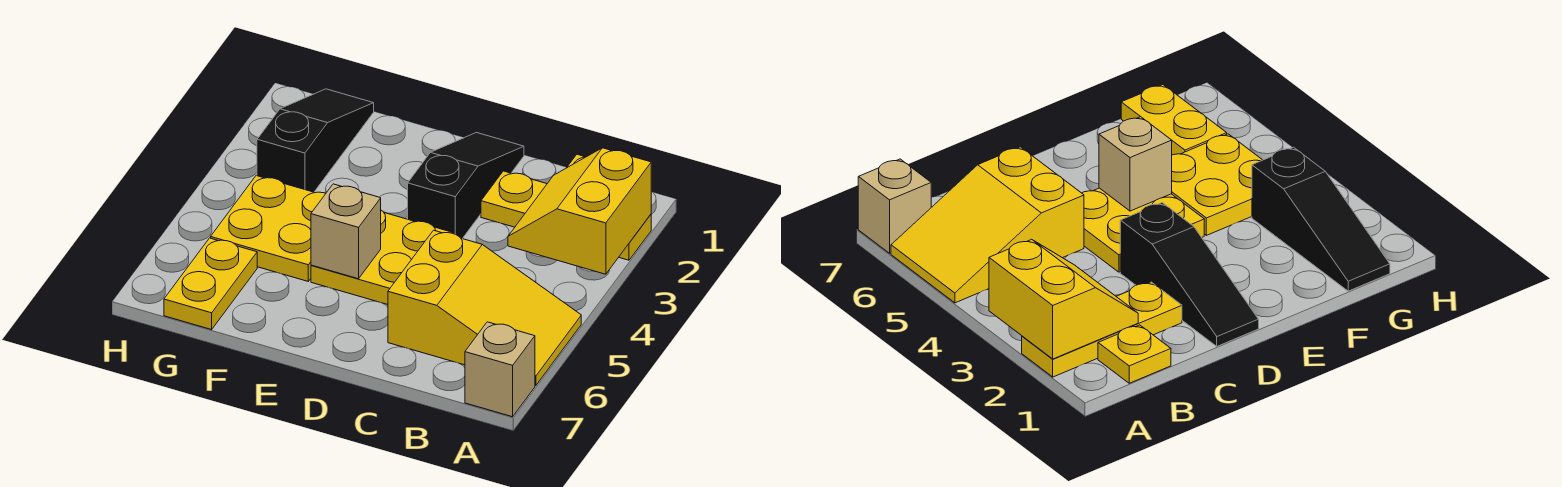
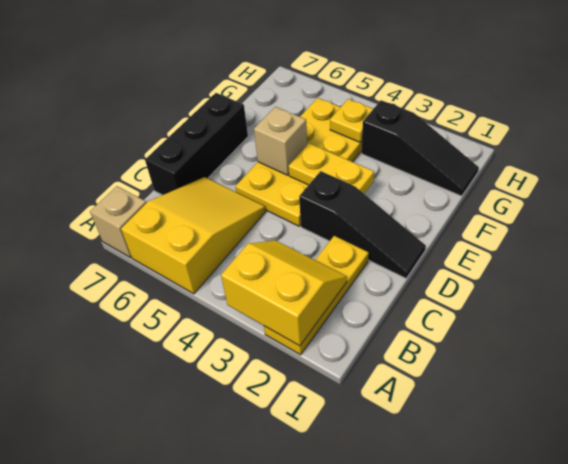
yellow slope A5:C6 level 1 top C -> yellow slope A5:C6 level 1 top A
yellow plate B1 level 1 -> yellow plate G4 level 2
none -> black brick C7:E7 level 1
yellow plate G6:G7 level 1 -> yellow plate E3:E4 level 2

